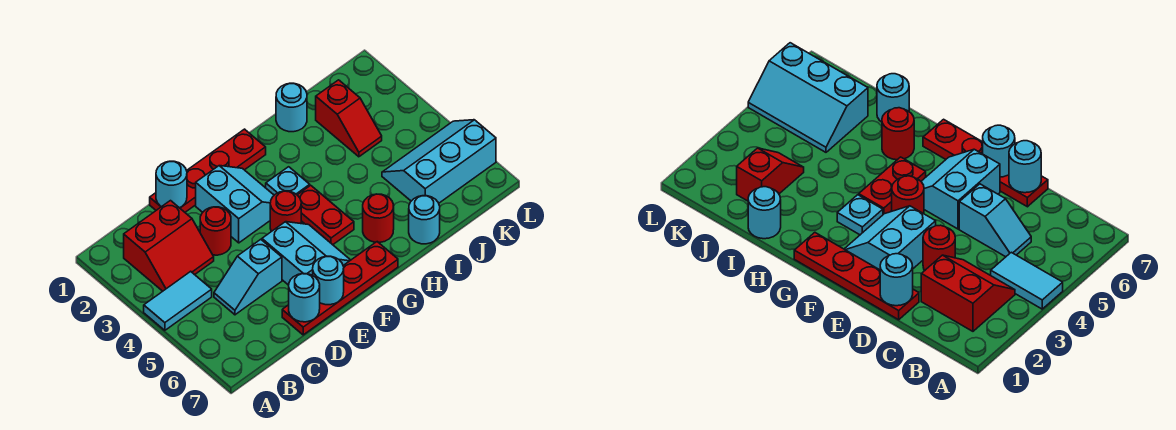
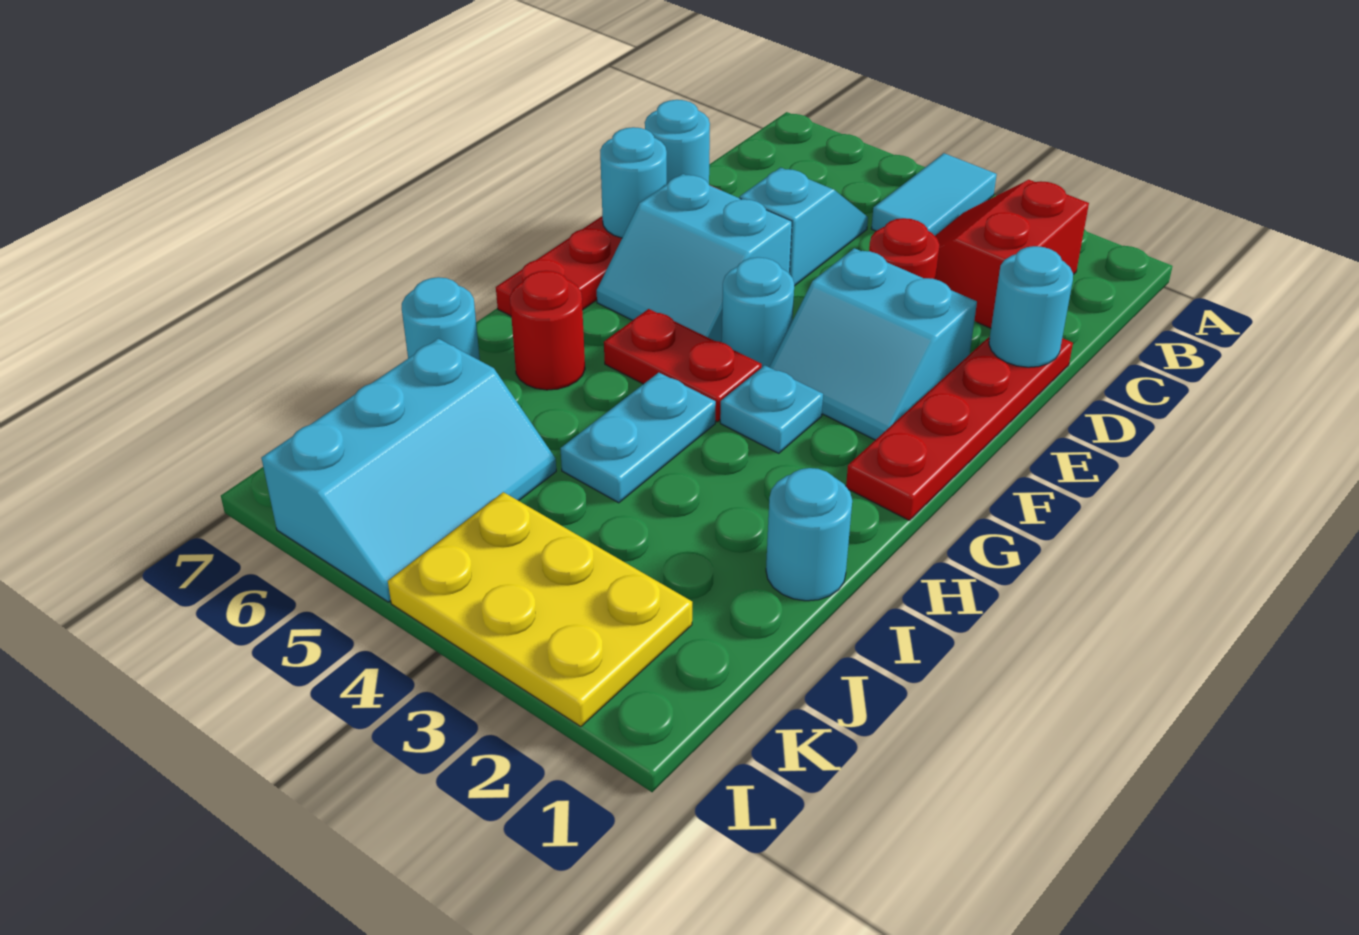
red round brick F4 level 1 -> cyan round brick F4 level 1
none -> cyan plate H4:I4 level 1
red slope J2:J3 level 1 top 2 -> none
none -> yellow plate K2:L4 level 1

